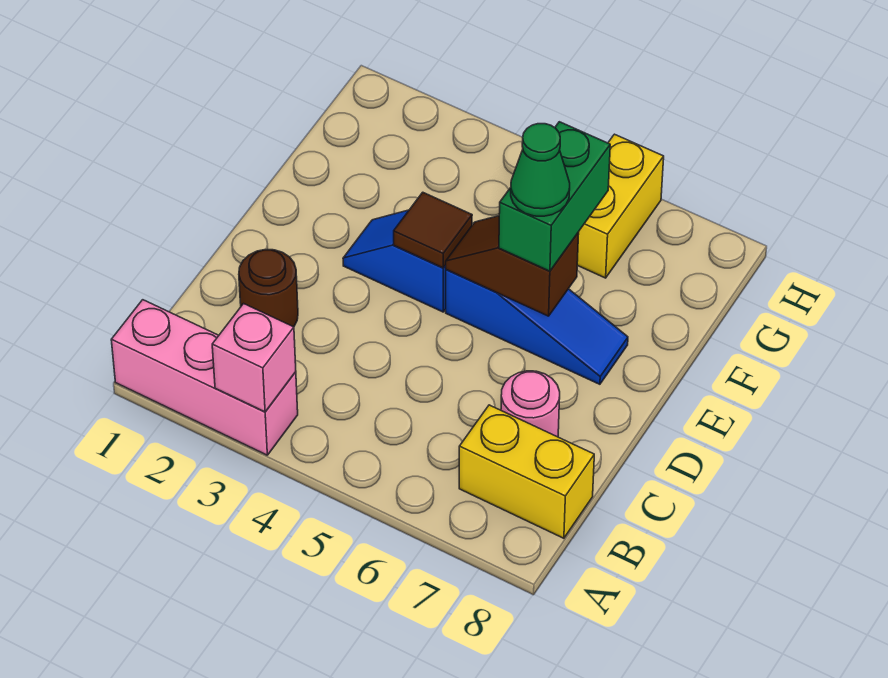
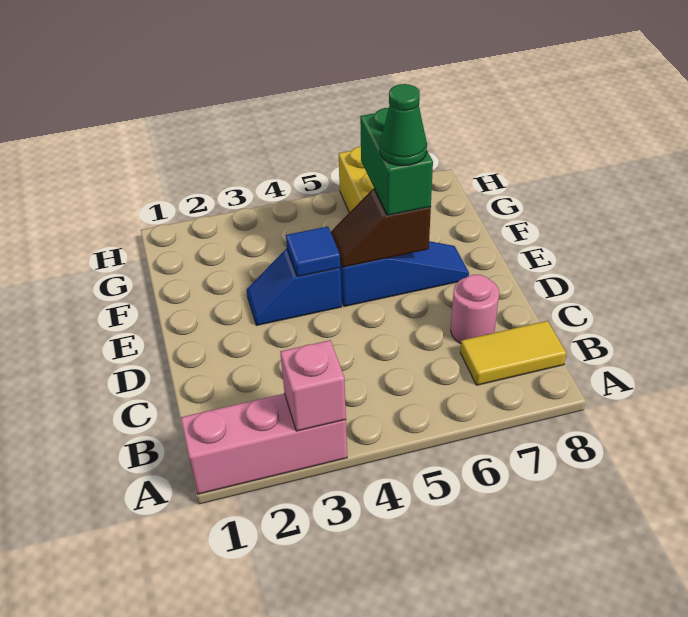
yellow brick B7:B8 level 1 -> yellow tile B7:B8 level 1
brown round brick C2 level 1 -> none
brown tile E4 level 2 -> blue tile E4 level 2

